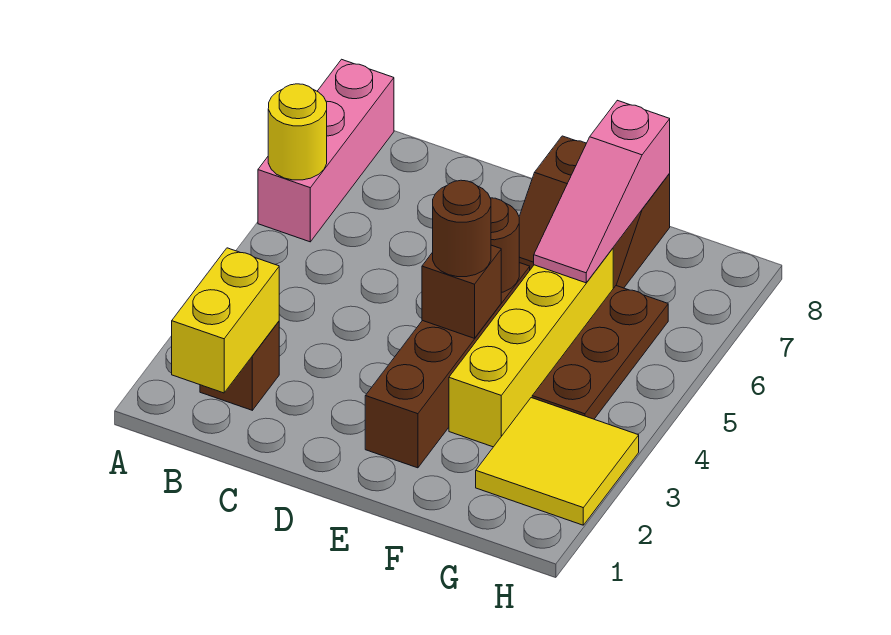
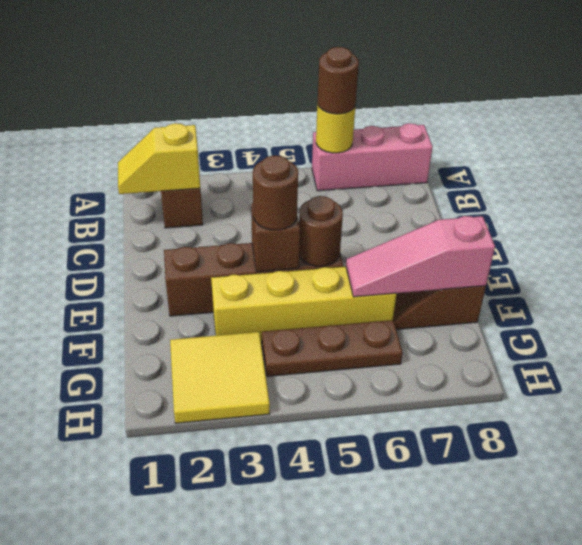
none -> brown round brick A6 level 3
yellow brick B1:B2 level 2 -> yellow slope B1:B2 level 2 top 2

